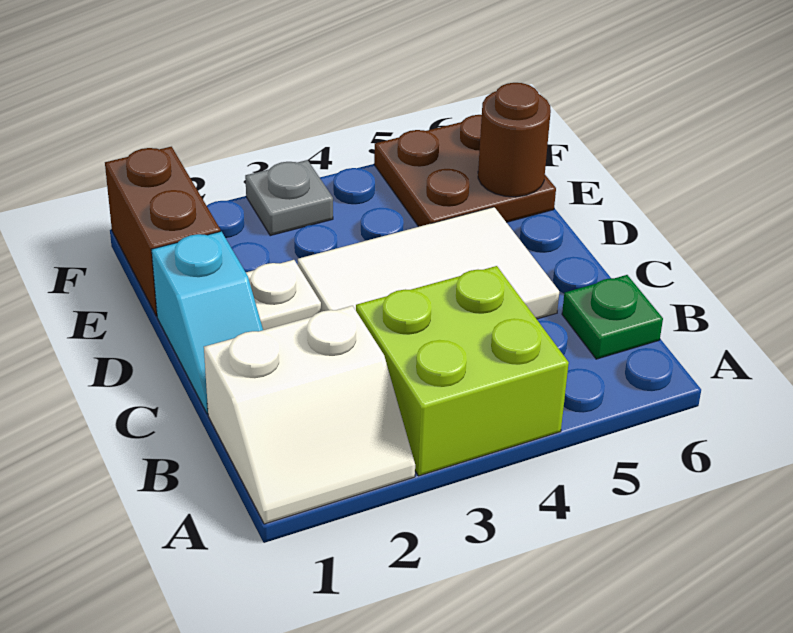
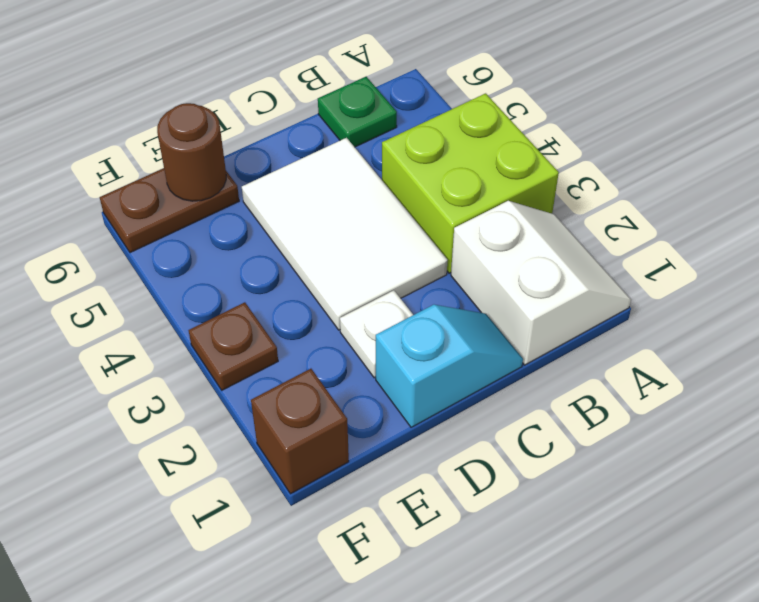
brown brick E1:F1 level 1 -> brown brick F1 level 1
brown plate E5:F6 level 1 -> brown plate E6:F6 level 1
grey plate F3 level 1 -> brown plate F3 level 1

